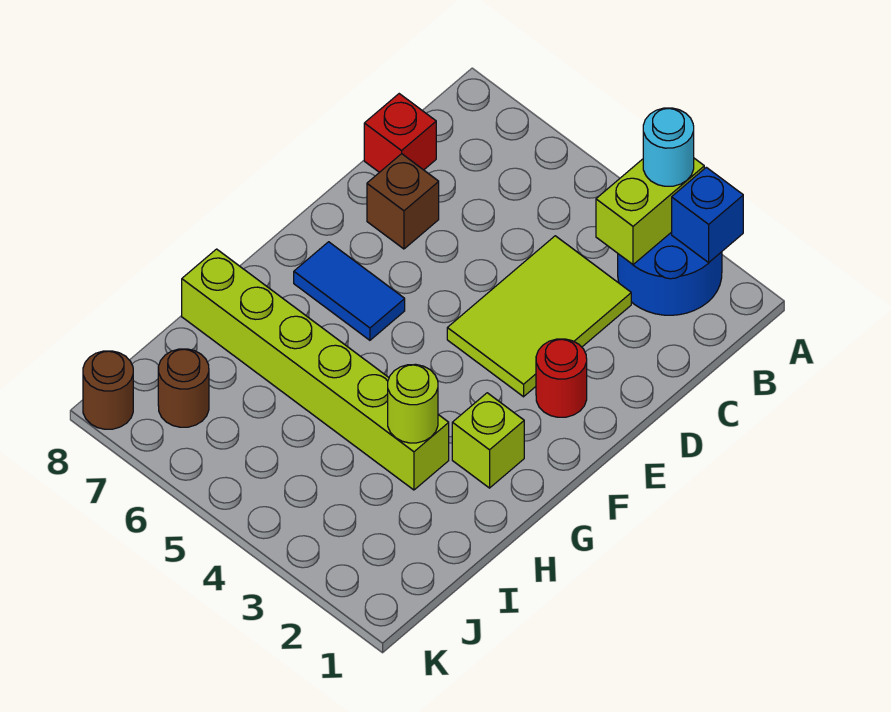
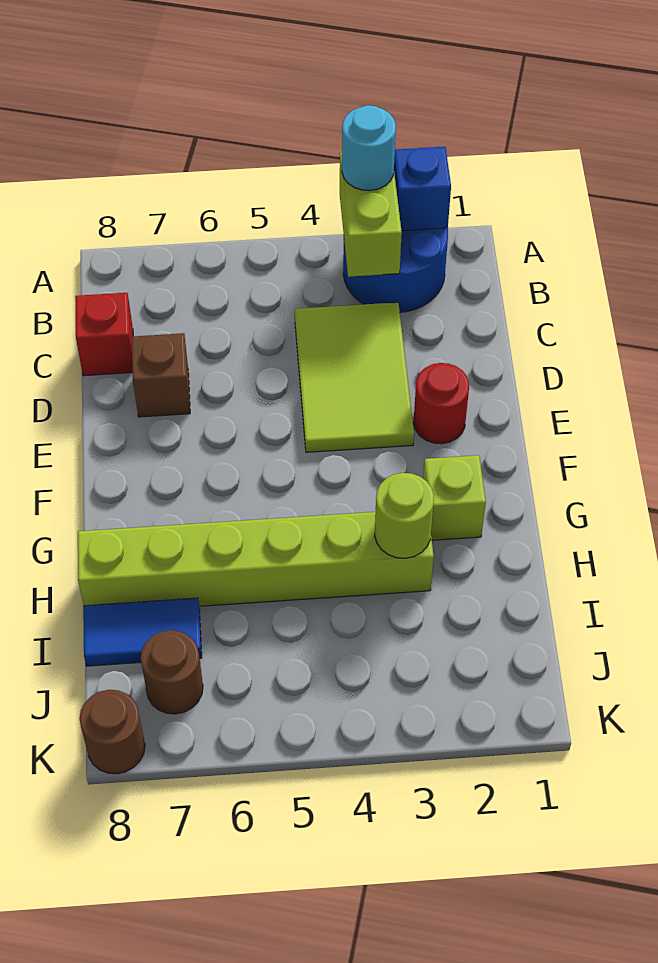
blue tile F6:F7 level 1 -> blue tile I7:I8 level 1

